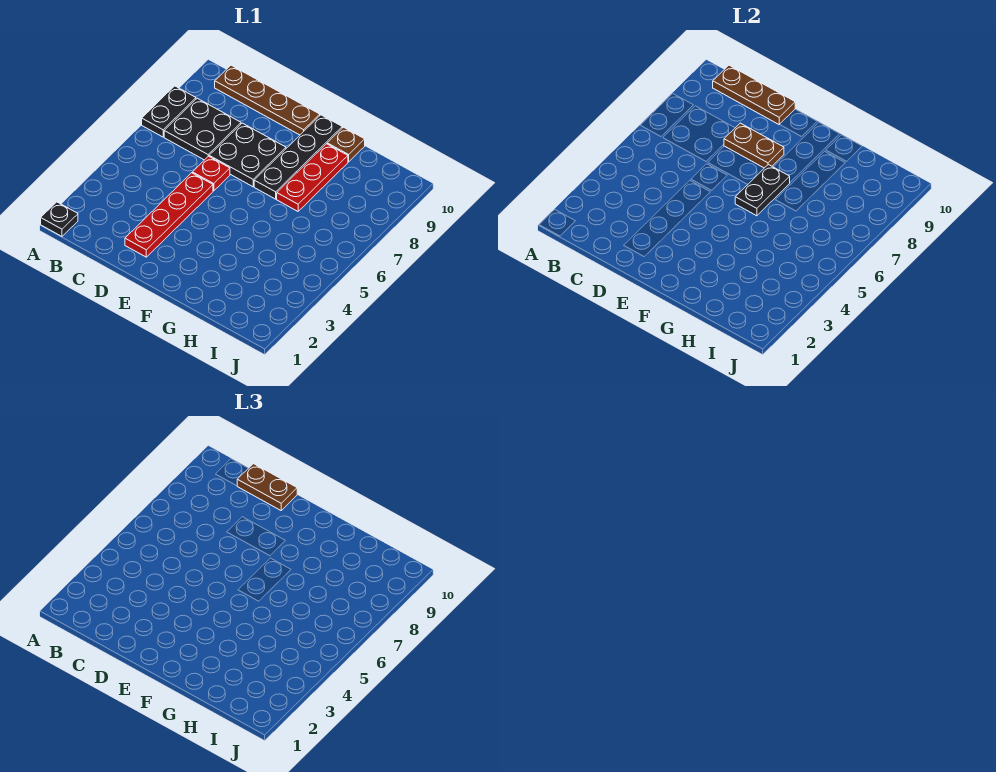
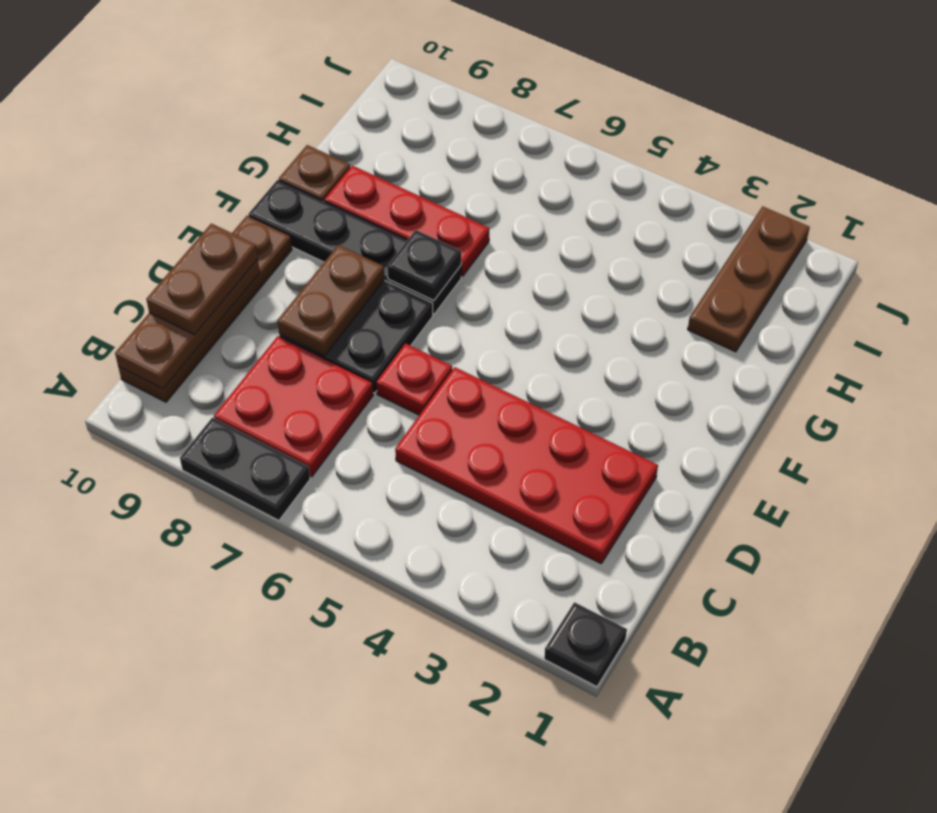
black plate B7:C8 level 1 -> red plate B7:C8 level 1
red plate D2:D5 level 1 -> red plate C2:D5 level 1
black plate F6:F7 level 2 -> black plate F7 level 2
none -> brown plate H2:J2 level 1

